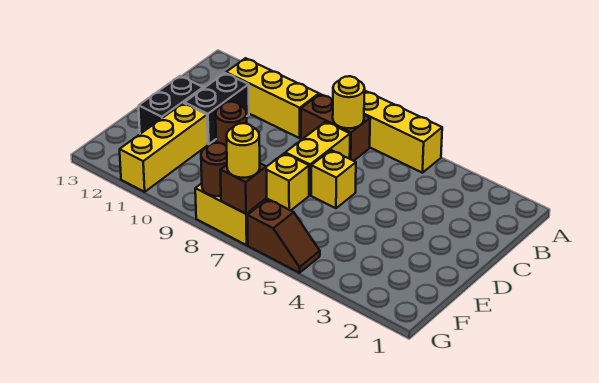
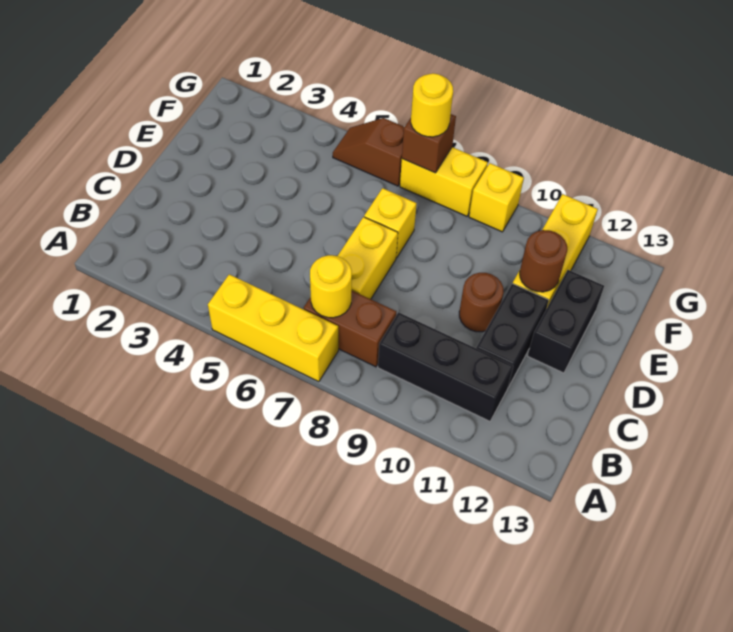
yellow brick B9:B11 level 1 -> black brick B9:B11 level 1
yellow brick D6 level 1 -> yellow brick G9 level 1
brown round brick G8 level 2 -> brown round brick E11 level 2

